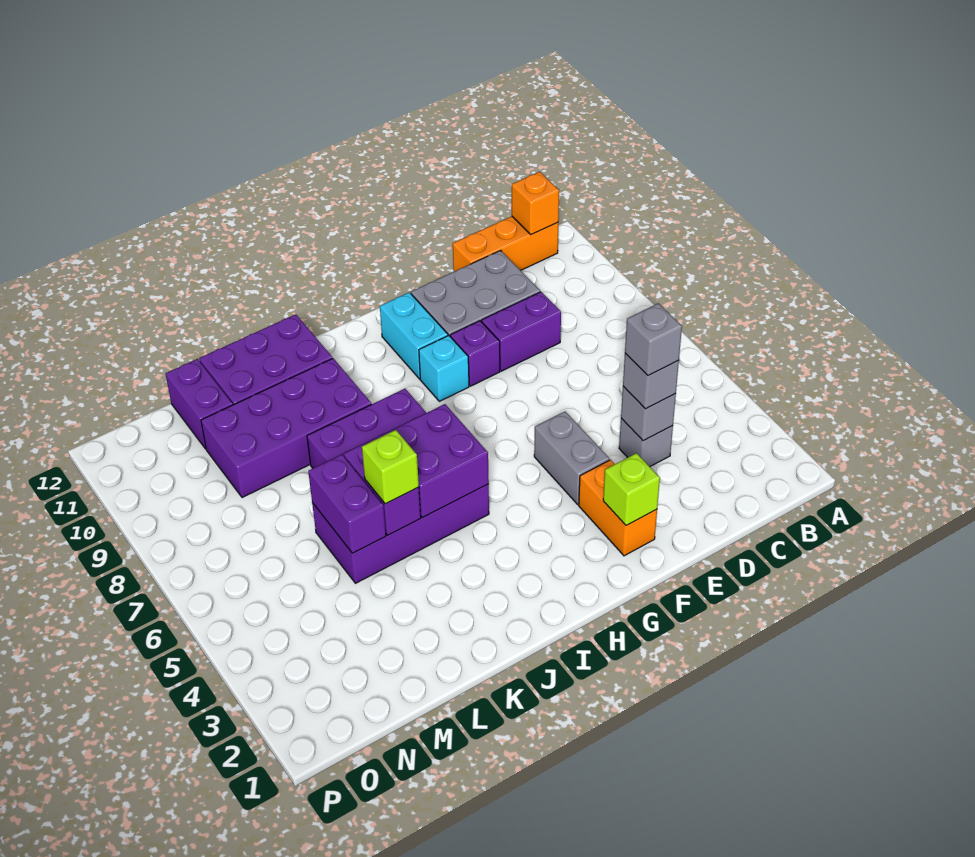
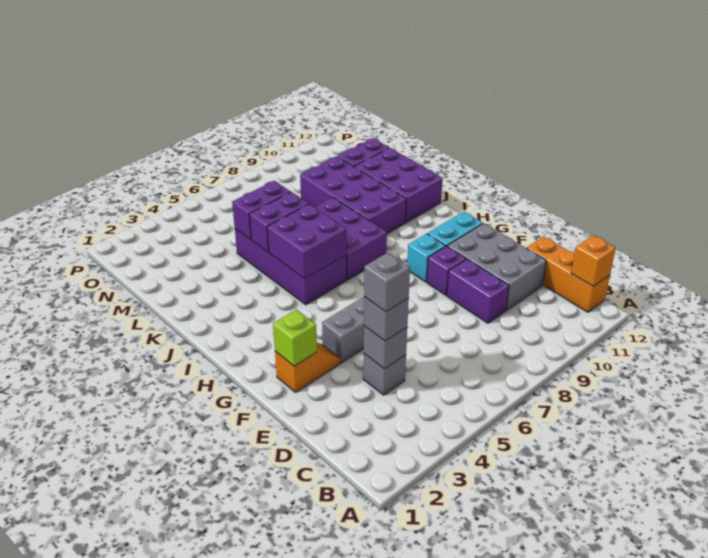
orange brick F2:F3 level 1 -> orange slope F2:F3 level 1 top 2
lime brick K5 level 3 -> none

